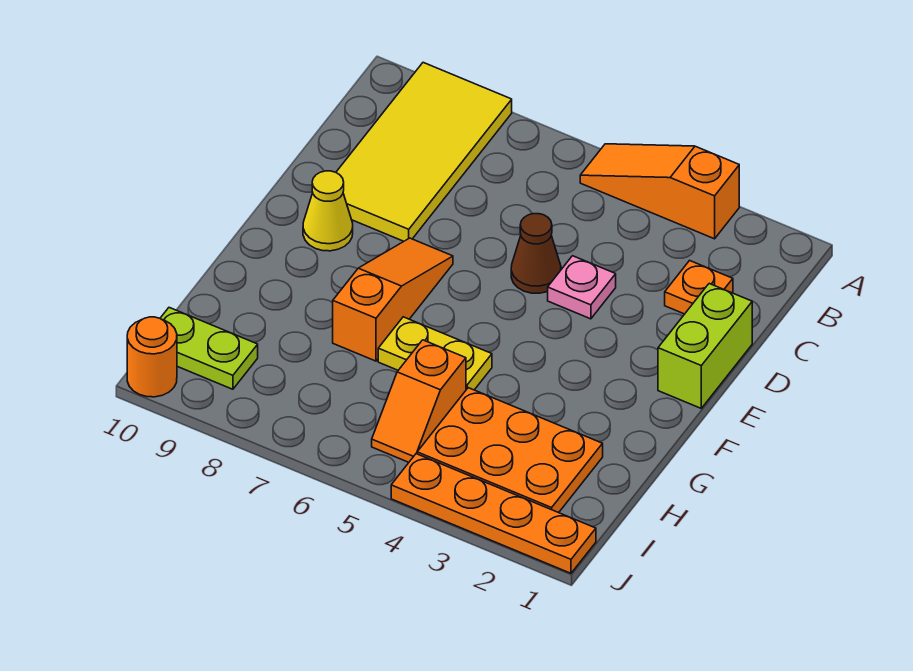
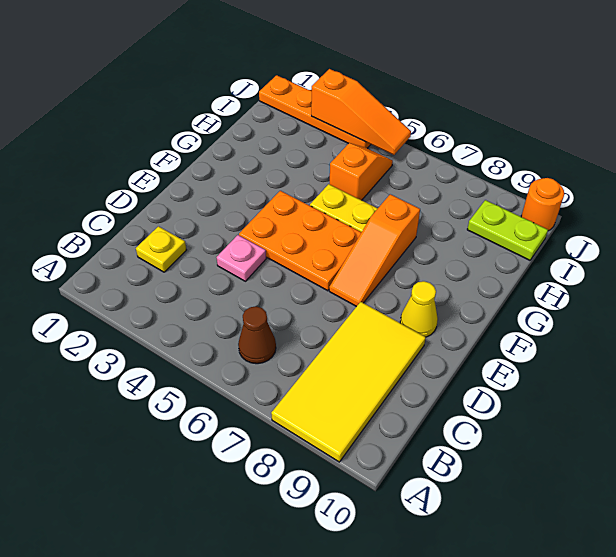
orange slope A3:A5 level 1 top 3 -> orange slope J3:J5 level 2 top 3
orange plate C2 level 1 -> yellow plate C2 level 1
lime brick D1:E1 level 1 -> none
brown cone D5 level 1 -> brown cone B6 level 1
orange plate H2:I4 level 1 -> orange plate E4:F6 level 1

